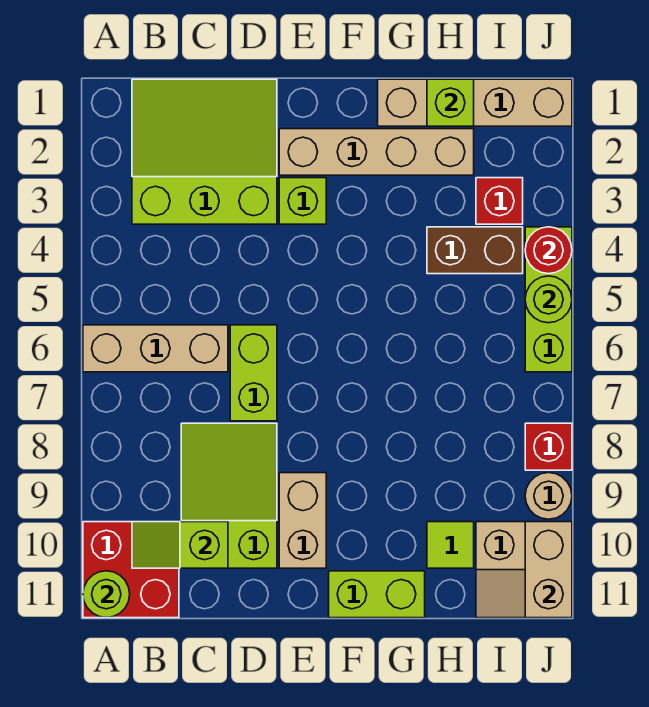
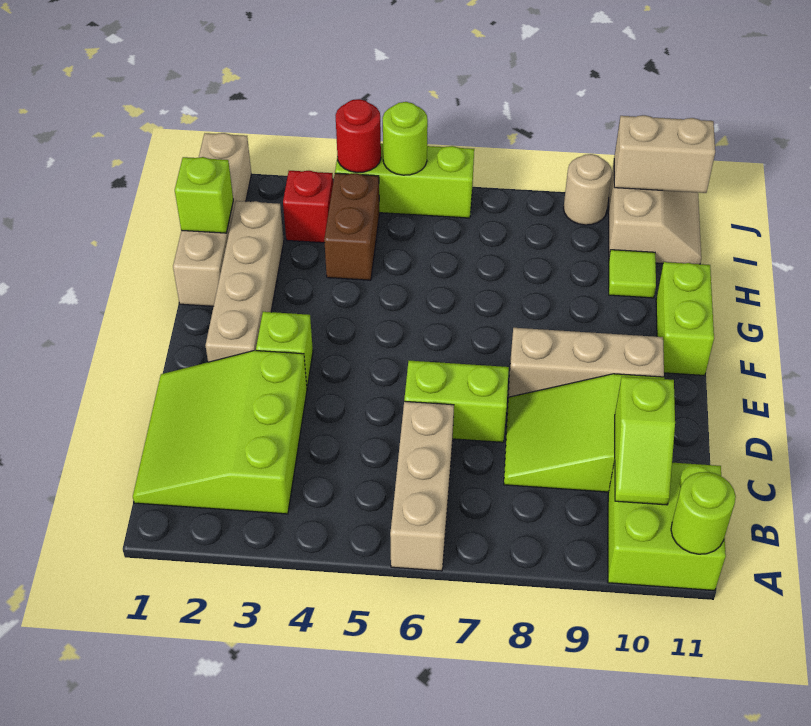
red brick A10:B11 level 1 -> lime brick A10:B11 level 1
tan brick E9:E10 level 1 -> tan brick E8:E10 level 1
red brick J8 level 1 -> none

